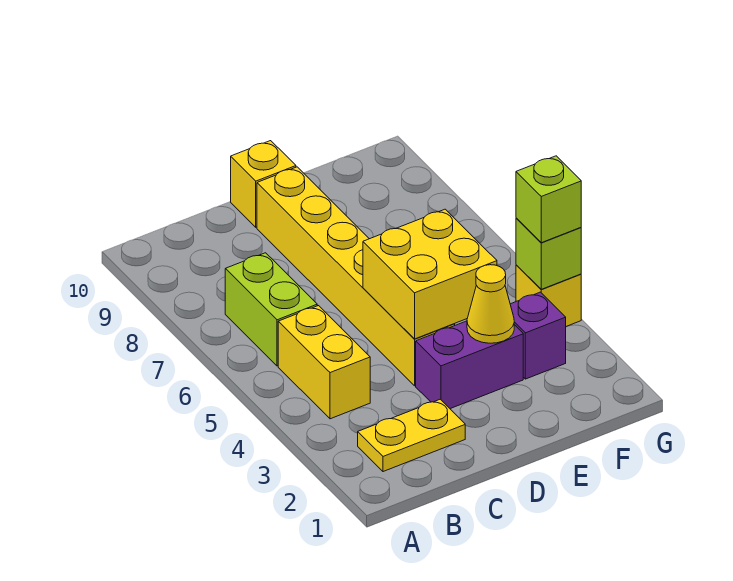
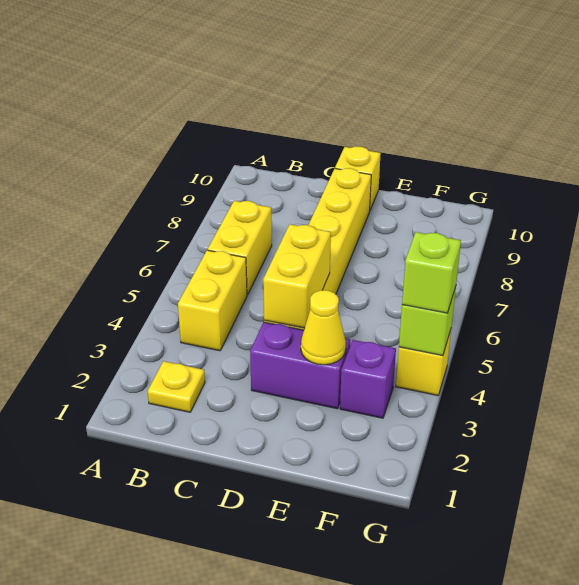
yellow plate B2:C2 level 1 -> yellow plate B2 level 1
lime brick B6:B7 level 1 -> yellow brick B6:B7 level 1
yellow brick D4:E5 level 2 -> yellow brick D4:D5 level 2

